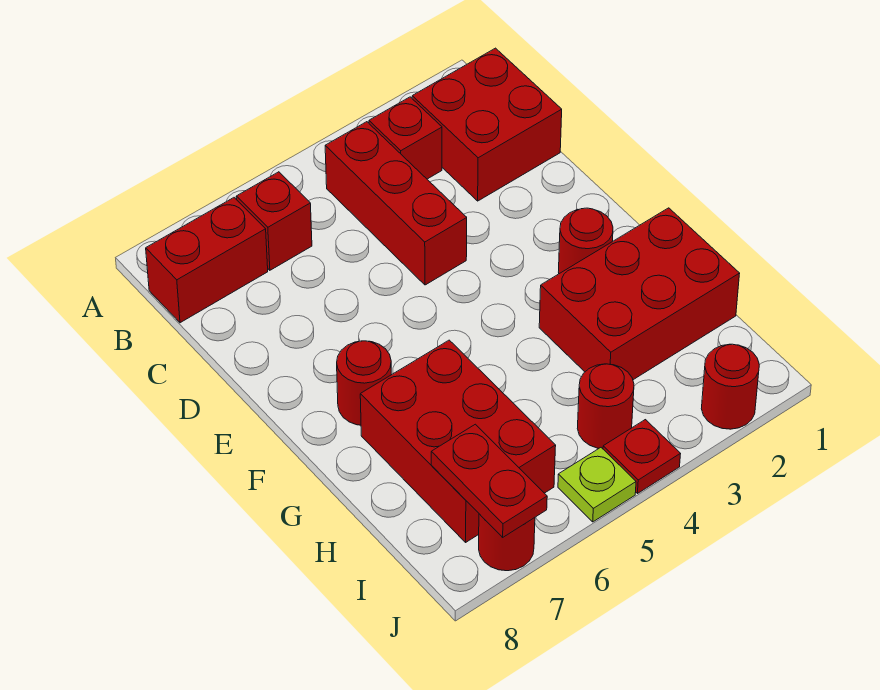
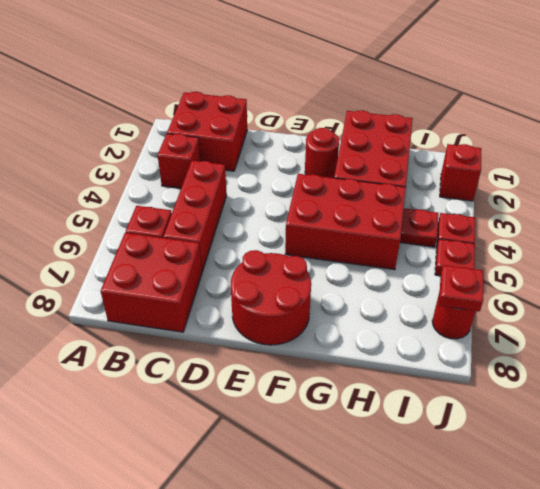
red brick B4:D4 level 1 -> red brick C4:C6 level 1
red brick B7:B8 level 1 -> red brick B7:C8 level 1
red round brick F7 level 1 -> red round brick E7:F8 level 1
red brick G6:I7 level 1 -> red brick F4:H5 level 1
red round brick I4 level 1 -> red plate I4 level 1
red plate I7:J7 level 2 -> red plate J7 level 2
red round brick J2 level 1 -> red brick J2 level 1
lime plate J5 level 1 -> red plate J5 level 1

